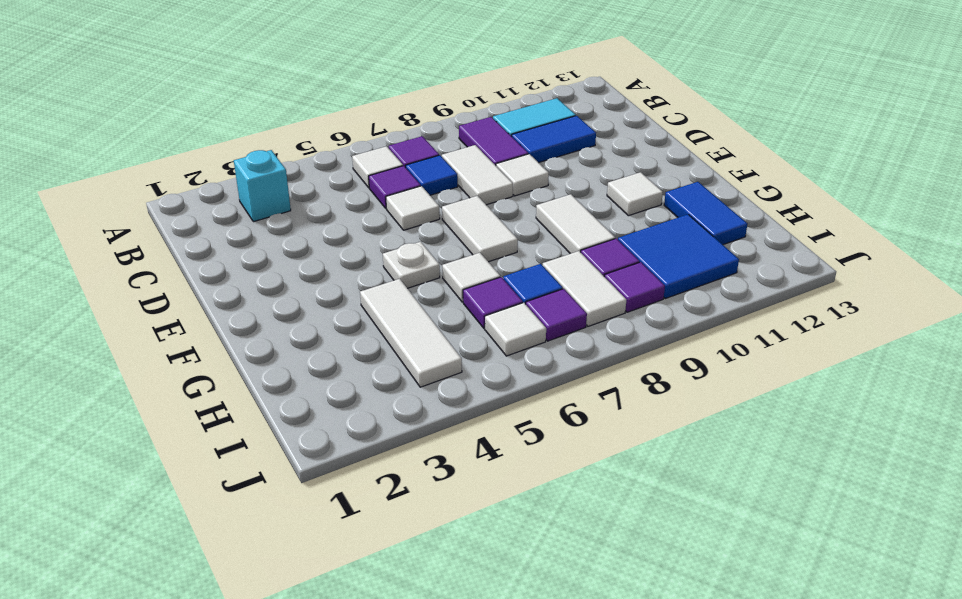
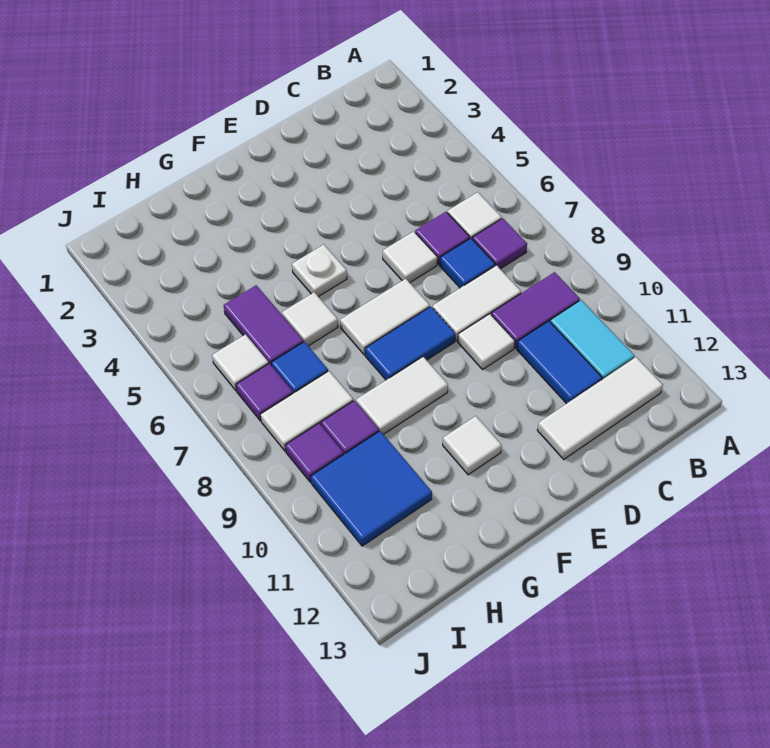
cyan brick B3 level 1 -> none
white tile G4:I4 level 1 -> white tile B12:D12 level 1
blue tile G12:H12 level 1 -> blue tile E8:F8 level 1
purple tile H6 level 1 -> purple tile H5:H6 level 1

